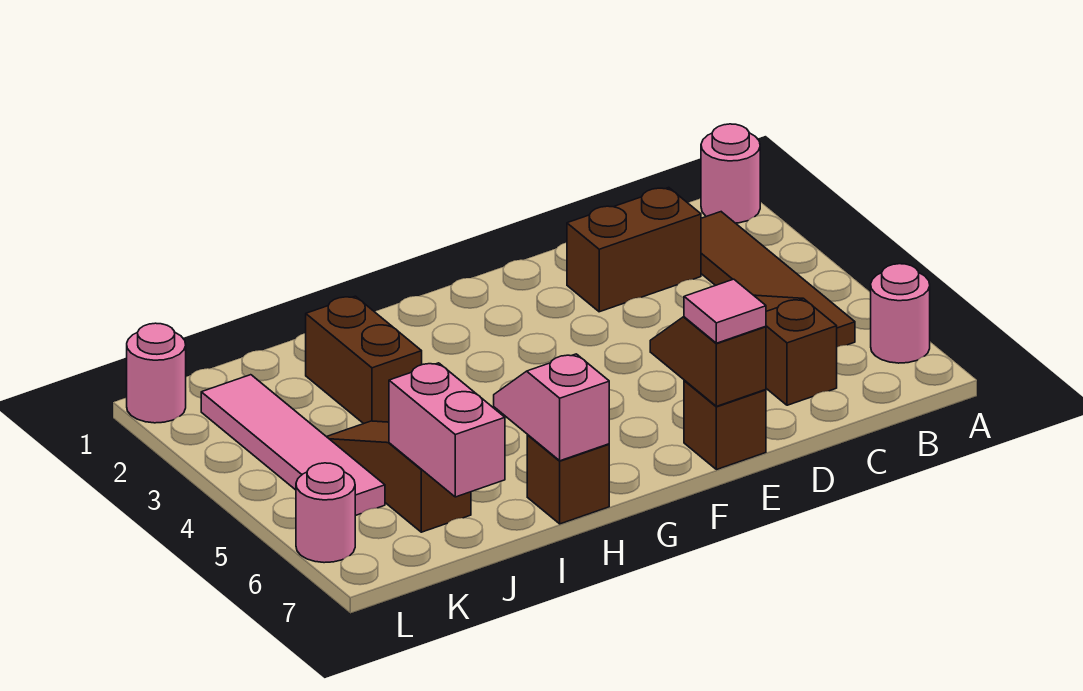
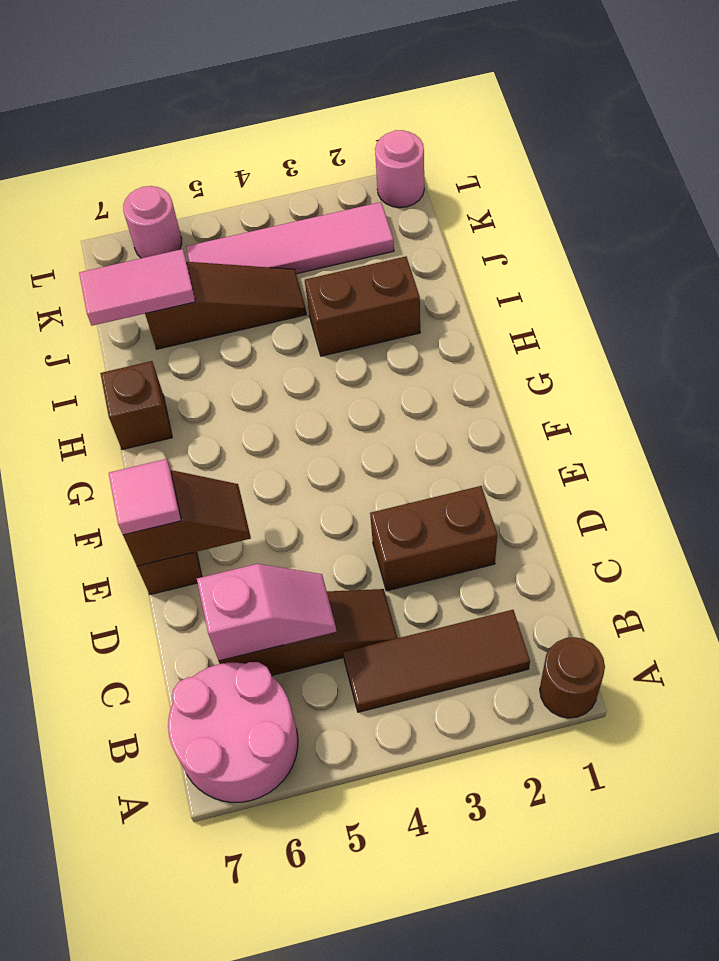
pink round brick A1 level 1 -> brown round brick A1 level 1
pink round brick A6 level 1 -> pink round brick A6:B7 level 1
brown tile B2:B5 level 1 -> brown tile B2:B4 level 1
brown brick C2:D2 level 1 -> brown brick D2:D3 level 1
pink slope H6:H7 level 2 top 7 -> pink slope C5:C6 level 2 top 6
pink brick J6:J7 level 2 -> pink tile J6:J7 level 2

